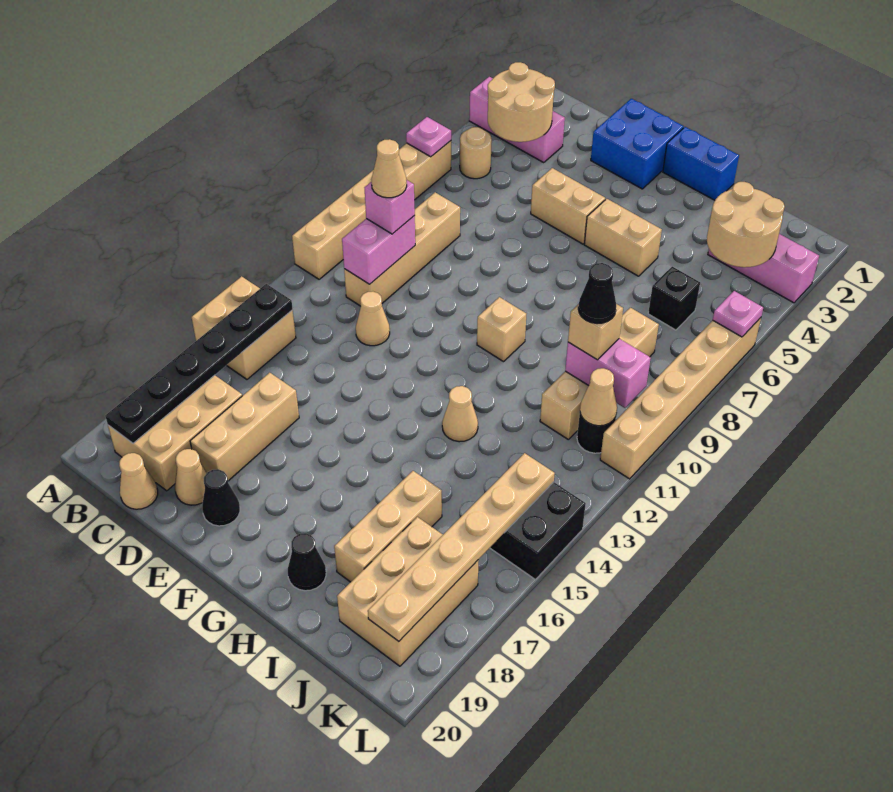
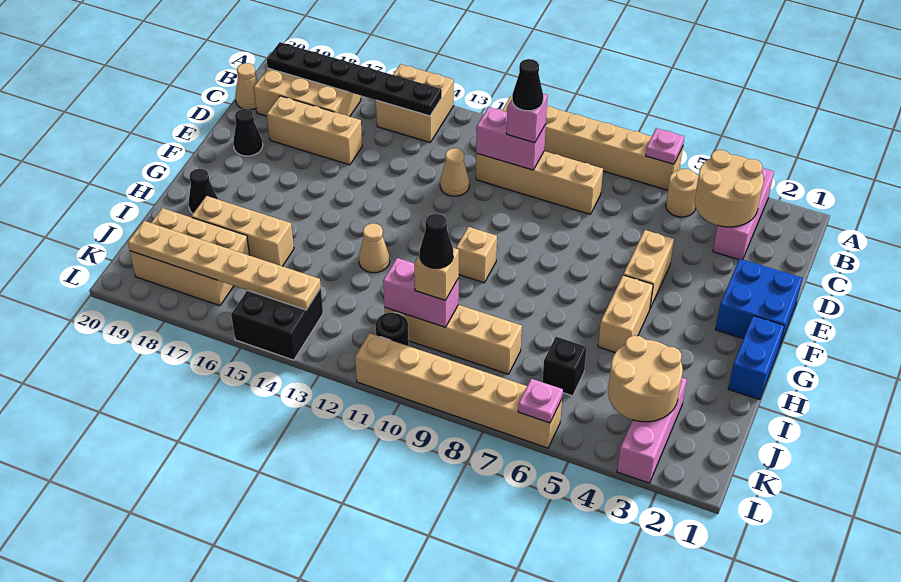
tan cone C10 level 4 -> black cone C10 level 4
tan cone D19 level 1 -> none
pink brick J10:K10 level 2 -> pink brick J10:J11 level 2
tan cone K11 level 2 -> none

